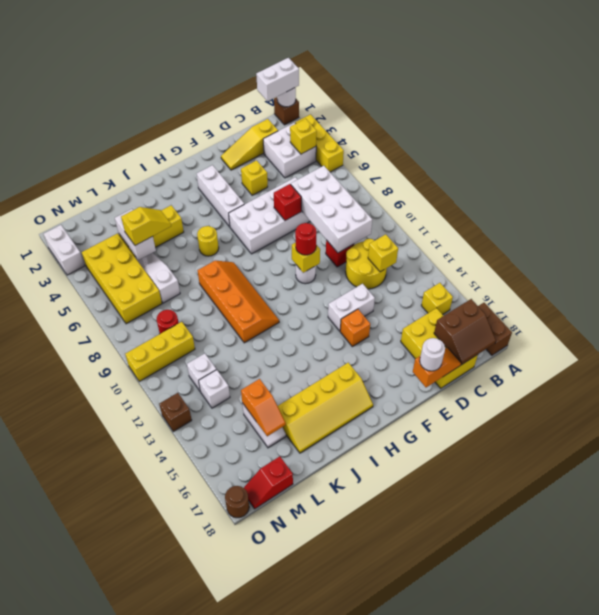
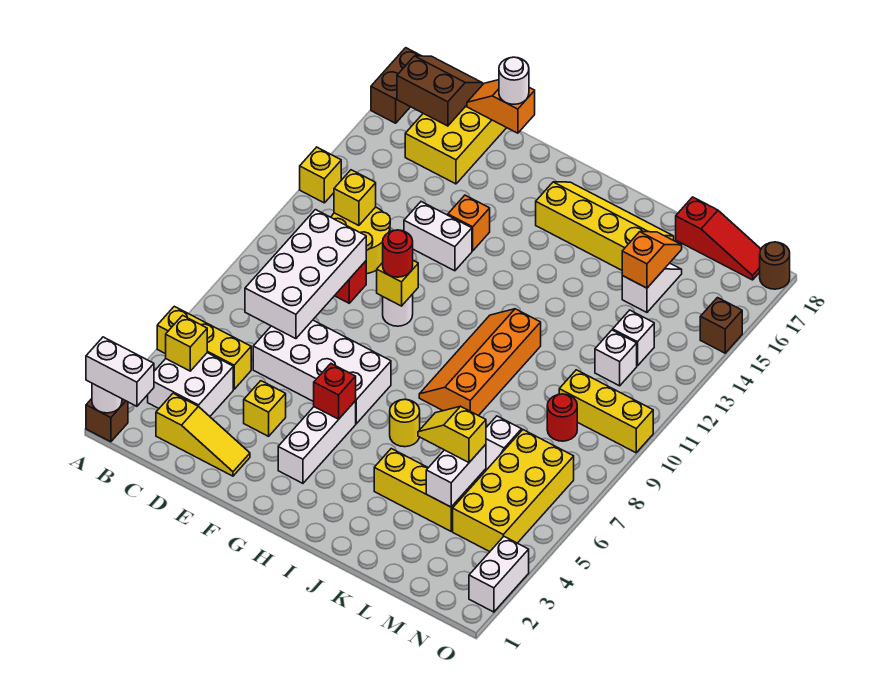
yellow brick A3:A5 level 1 -> yellow brick A5:C5 level 1
yellow brick B15 level 1 -> yellow brick A13 level 1
red brick E7 level 2 -> red brick G5 level 2
red slope M18:N18 level 1 top M -> red slope L18:N18 level 1 top L
brown brick O13 level 1 -> brown brick O15 level 1

